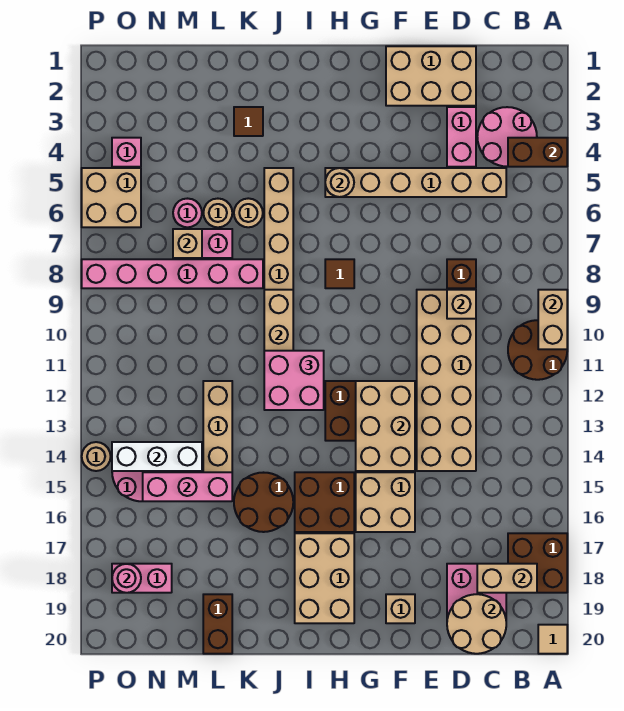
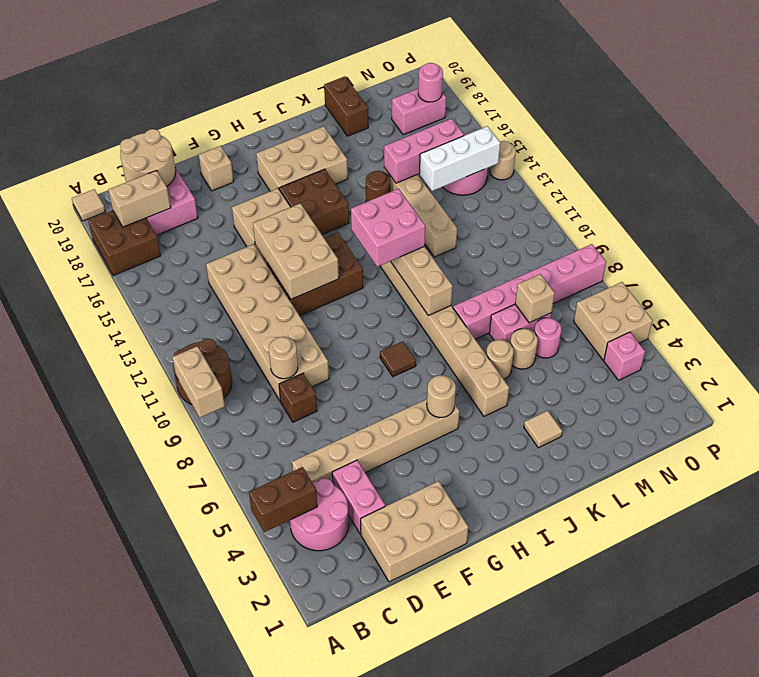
tan brick D9 level 2 -> tan round brick D9 level 2
tan brick H17:I19 level 1 -> tan brick H17:J18 level 1
brown round brick J15:K16 level 1 -> brown round brick K15 level 1
brown tile K3 level 1 -> tan tile K3 level 1

